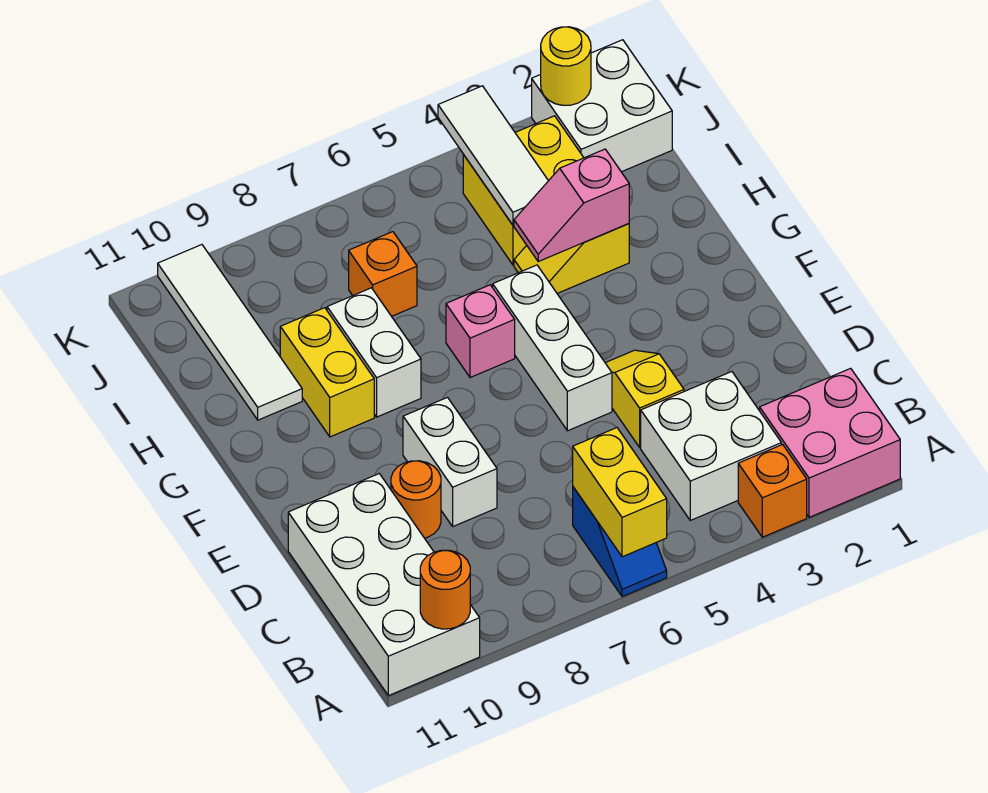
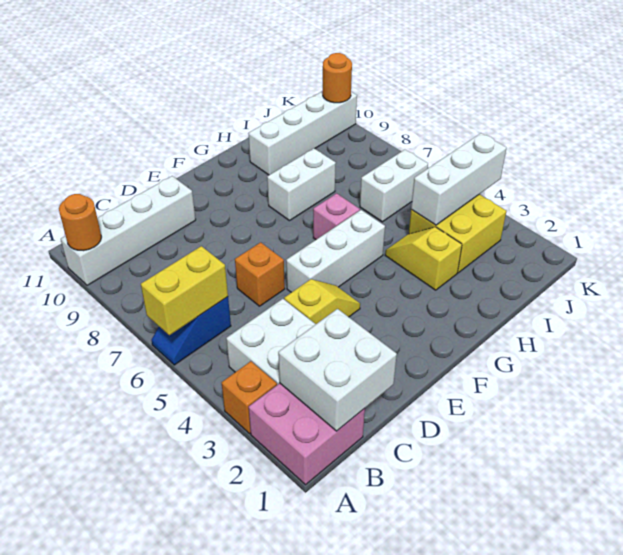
white brick A10:D11 level 1 -> white brick A10:D10 level 1
white brick D8:E8 level 1 -> white brick I6:J6 level 1
orange round brick D9 level 1 -> orange round brick K10 level 2
yellow brick G9:H9 level 1 -> none
pink slope H3:H4 level 2 top 3 -> none
white tile H10:K10 level 1 -> white brick H10:K10 level 1
white tile I4:K4 level 2 -> white brick I4:K4 level 2
orange brick I7 level 1 -> orange brick D6 level 1
white brick J1:K2 level 1 -> white brick B1:C2 level 2
yellow round brick K2 level 2 -> none

